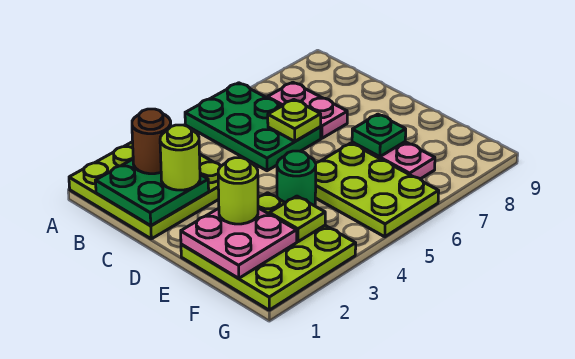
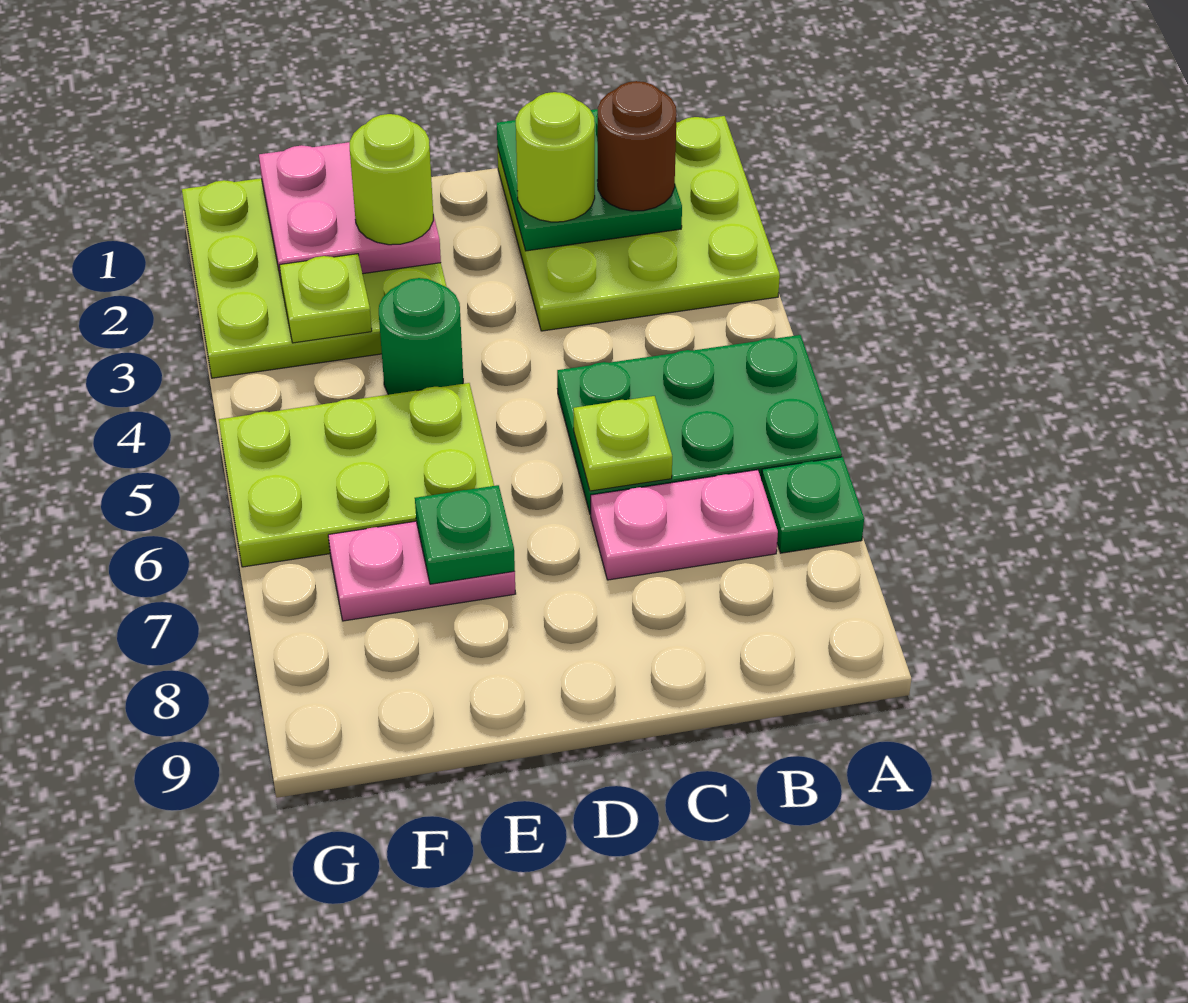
none -> green plate A7 level 1

